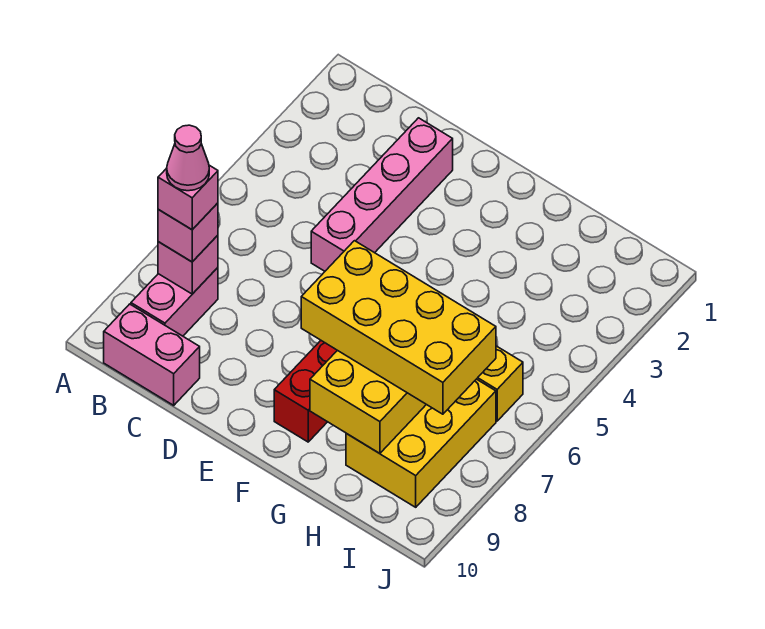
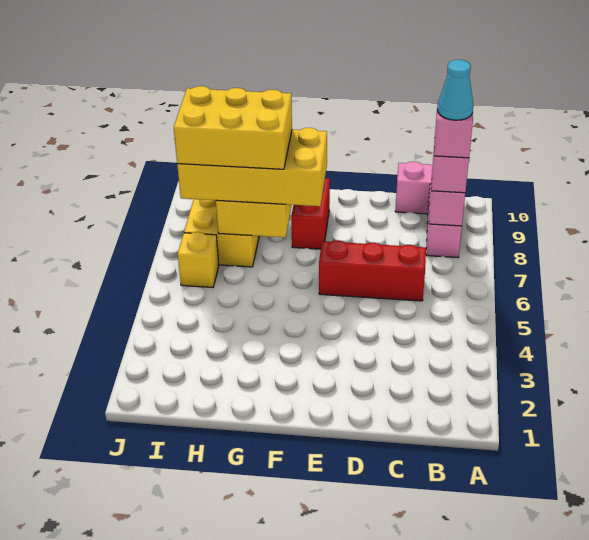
pink cone B8 level 5 -> cyan cone B8 level 5
none -> red brick C6:E6 level 1
pink brick D2:D5 level 1 -> none
none -> yellow brick G7:I8 level 4

